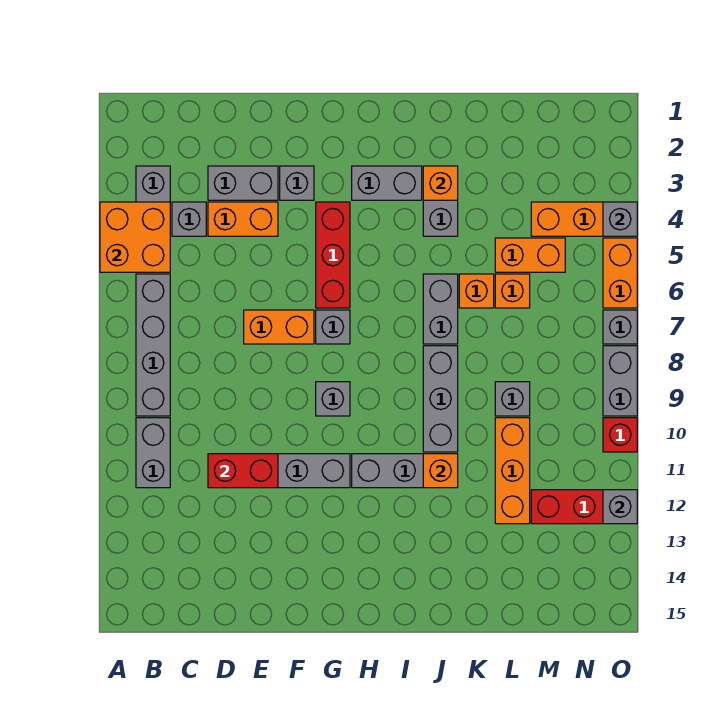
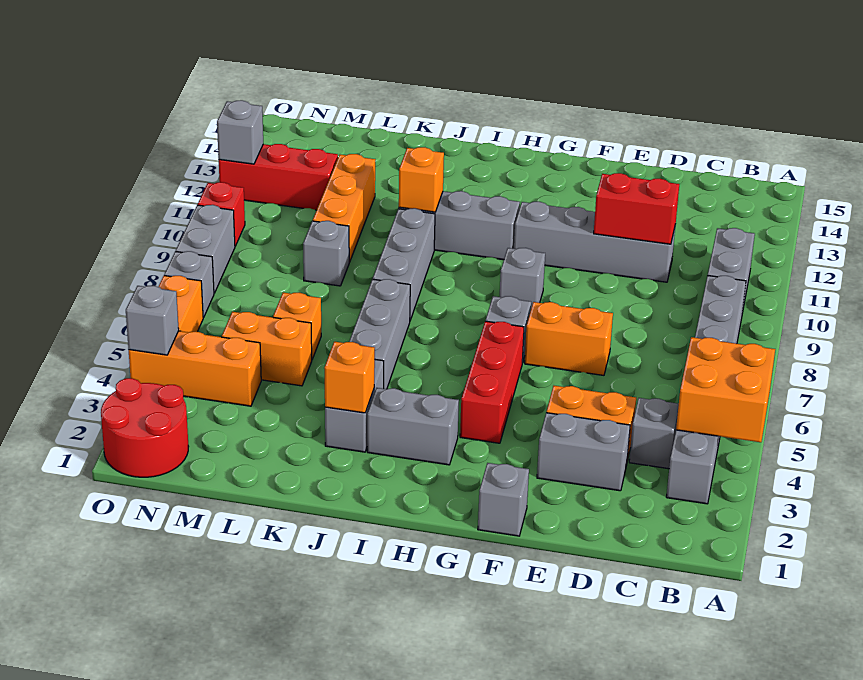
grey brick F3 level 1 -> grey brick F1 level 1
grey brick J6:J7 level 1 -> grey brick J5:J7 level 1
orange brick K6 level 1 -> none
none -> red round brick N1:O2 level 1

